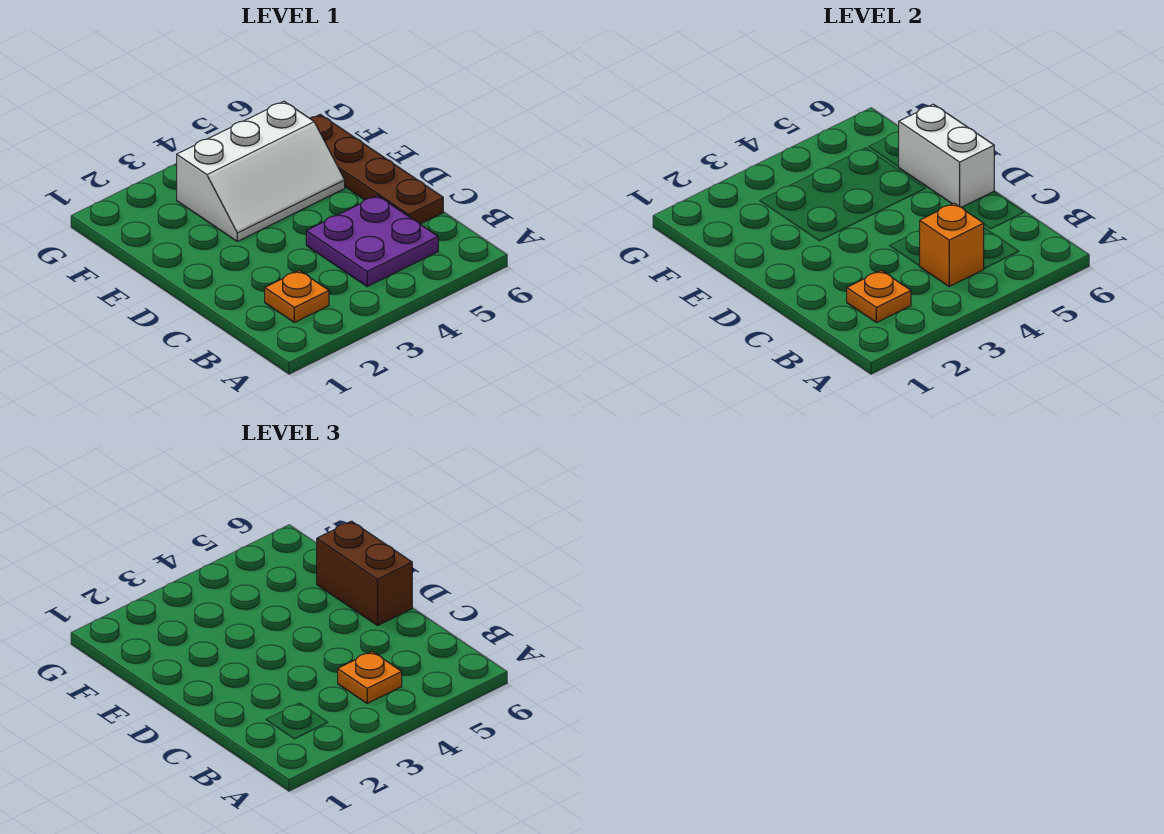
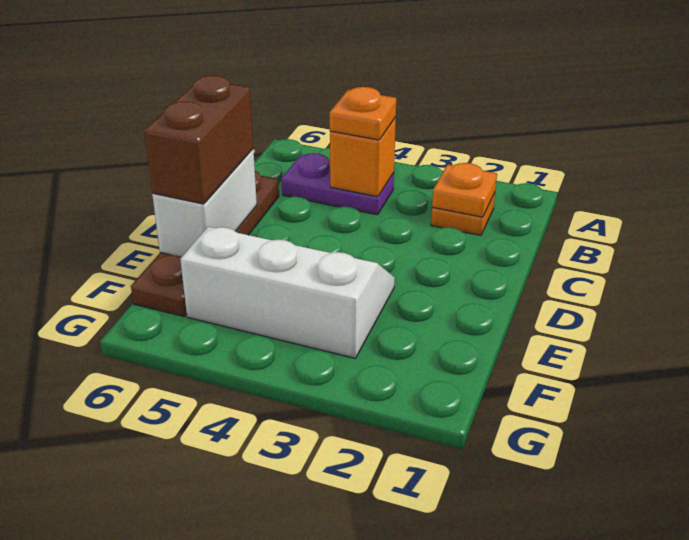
purple plate B4:C5 level 1 -> purple plate B4:B5 level 1

